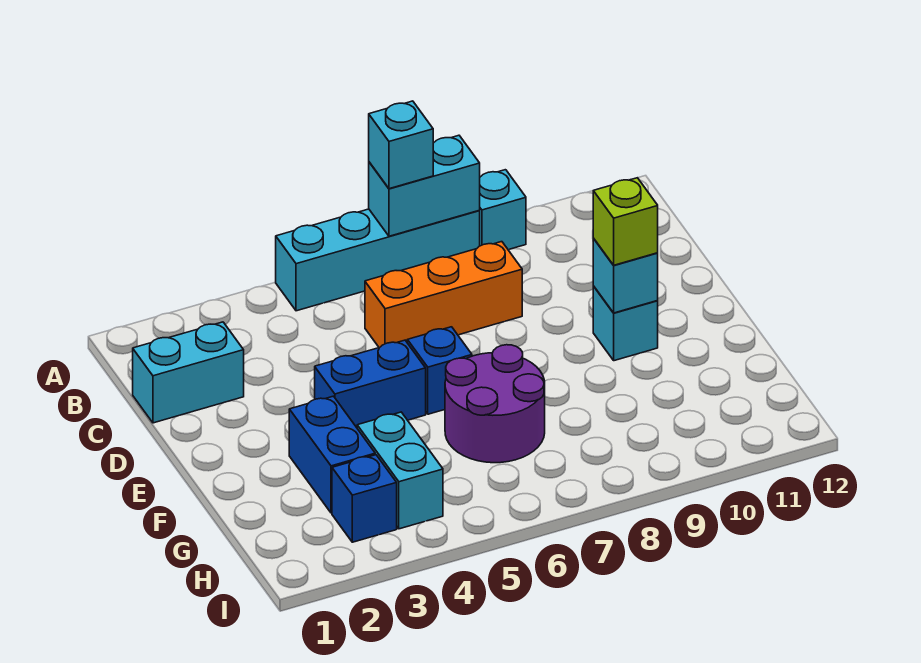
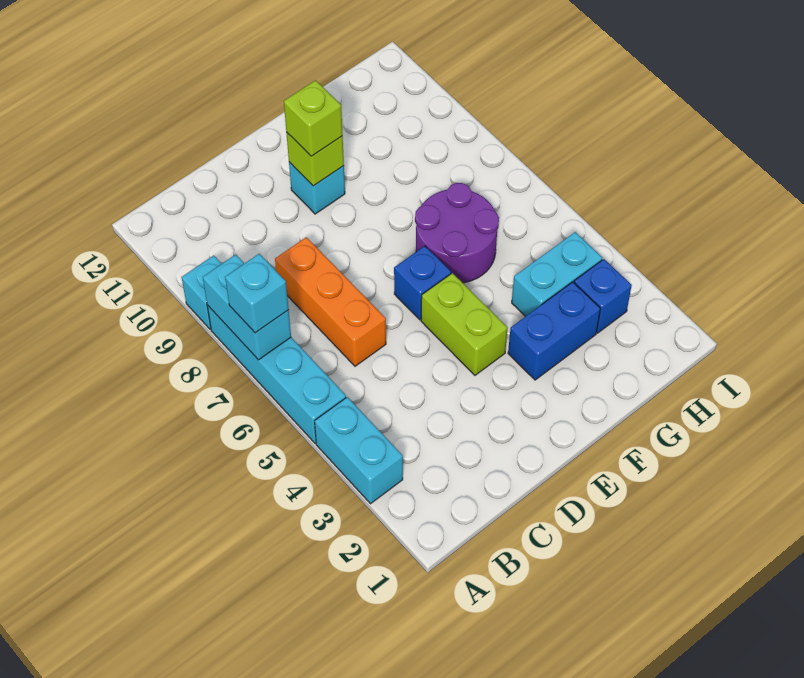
cyan brick C1:C2 level 1 -> cyan brick A3:A4 level 1
blue brick E4:E5 level 1 -> lime brick E4:E5 level 1
cyan brick E10 level 2 -> lime brick E10 level 2

